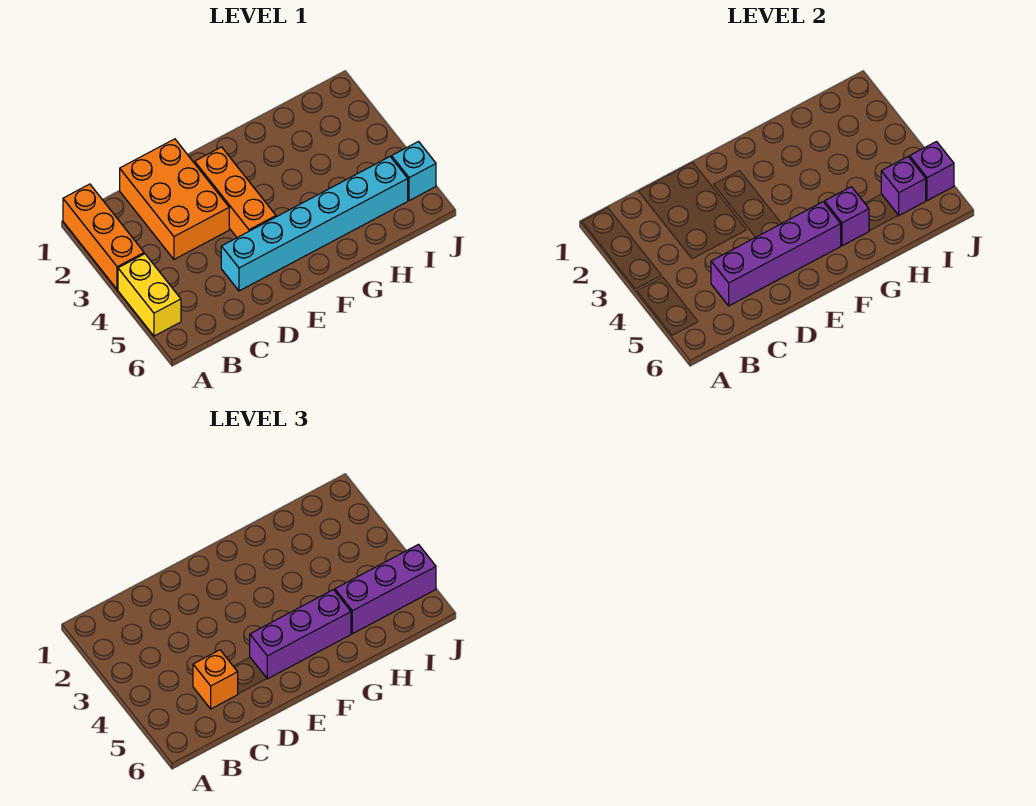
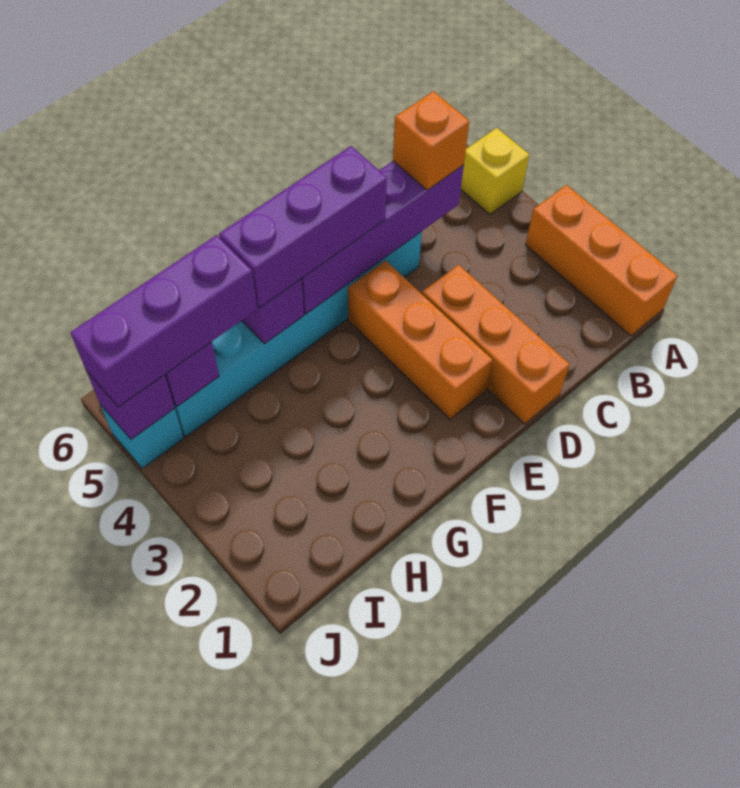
yellow brick A4:A5 level 1 -> yellow brick A5 level 1
orange brick C1:D3 level 1 -> orange brick D1:D3 level 1

